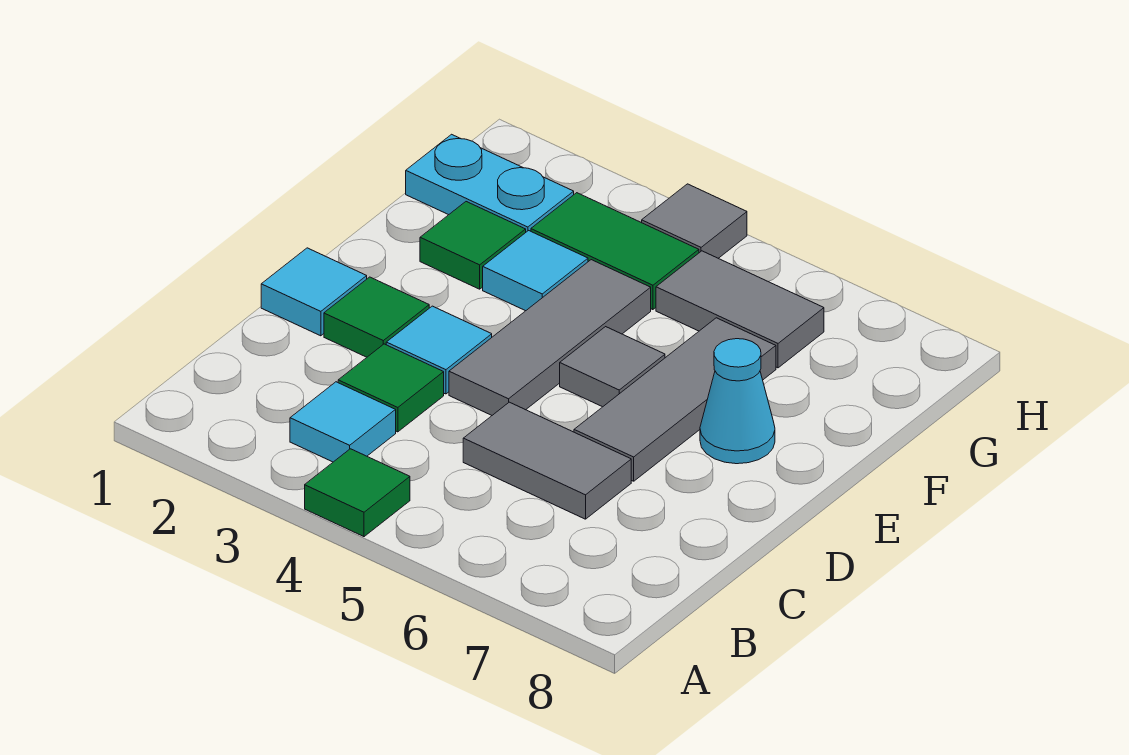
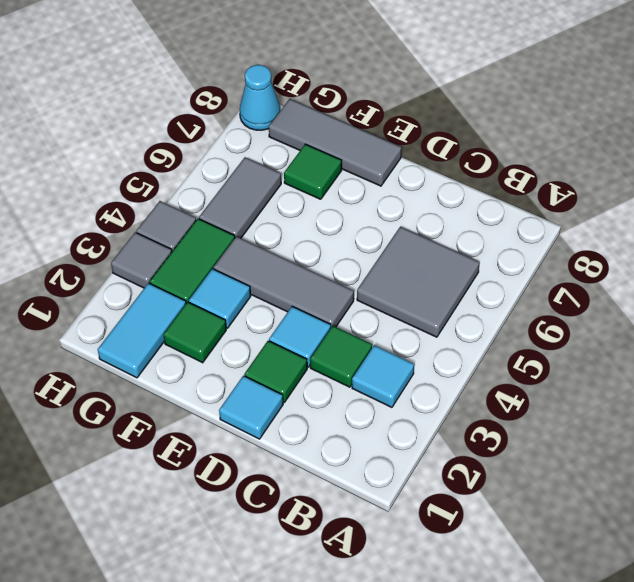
green tile A4 level 1 -> green tile F7 level 1
grey tile C5:C6 level 1 -> grey tile B5:C6 level 1
grey tile D6:F6 level 1 -> grey tile E8:G8 level 1
grey tile E5 level 1 -> grey tile H3 level 1
cyan cone E7 level 1 -> cyan cone H8 level 1
cyan plate G1:G2 level 1 -> cyan tile G1:G2 level 1

